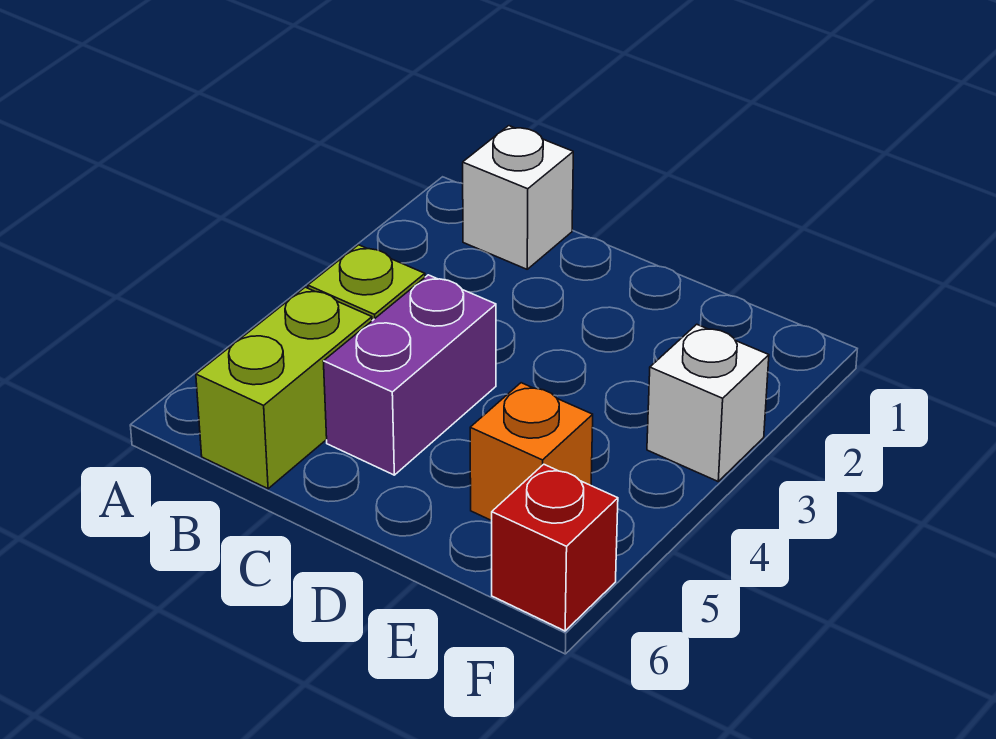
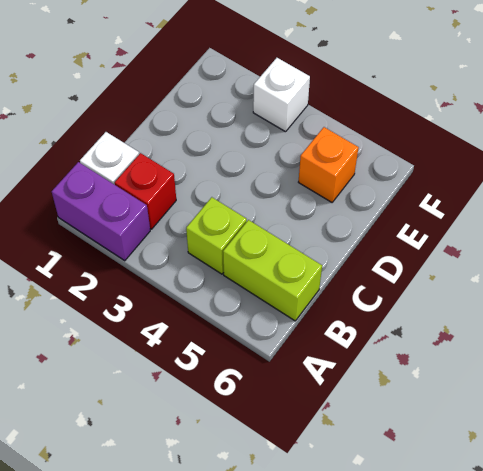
purple brick C4:C5 level 1 -> purple brick A1:A2 level 1
red brick F6 level 1 -> red brick B2 level 1

